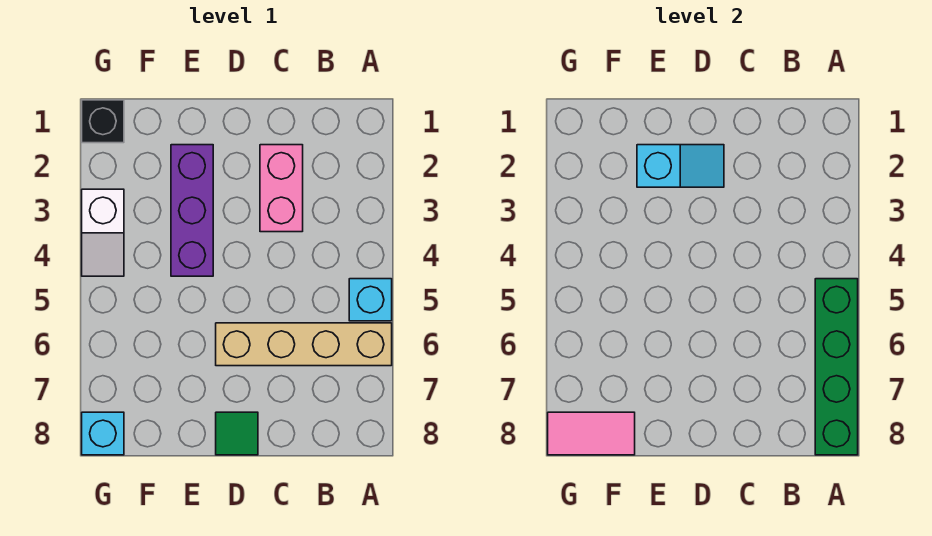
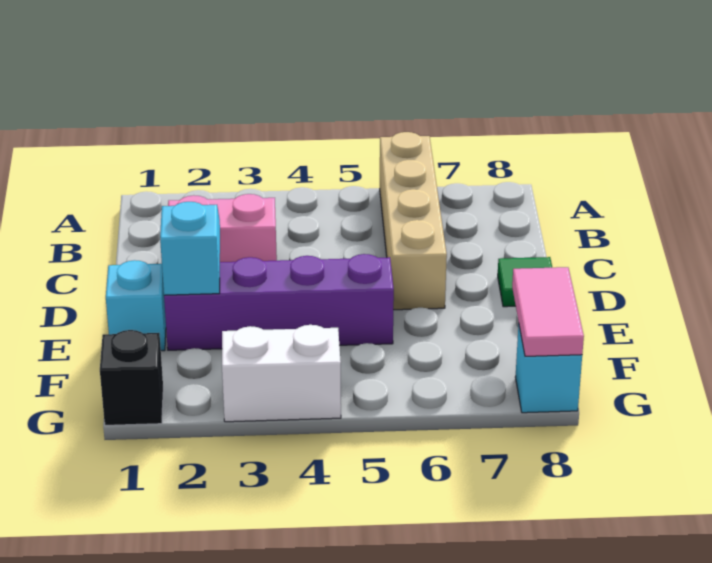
cyan brick A5 level 1 -> cyan brick E1 level 1
green brick A5:A8 level 2 -> none
purple brick E2:E4 level 1 -> purple brick E2:E5 level 1
white slope G3:G4 level 1 top 3 -> white brick G3:G4 level 1

